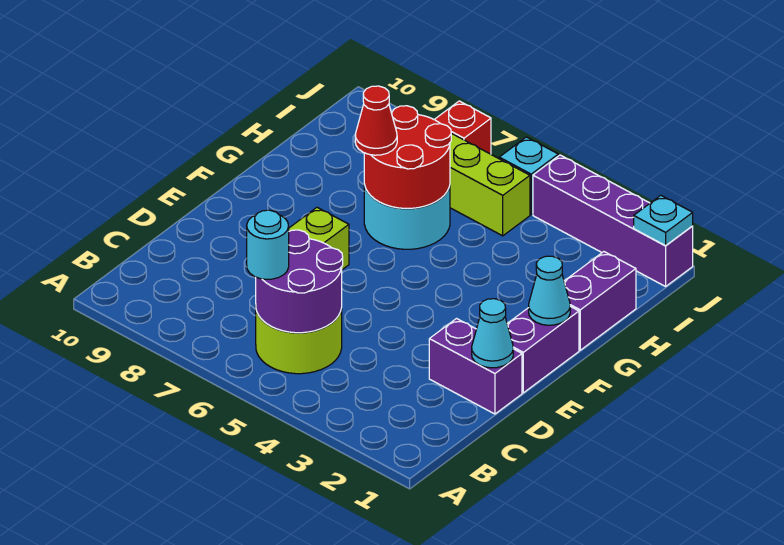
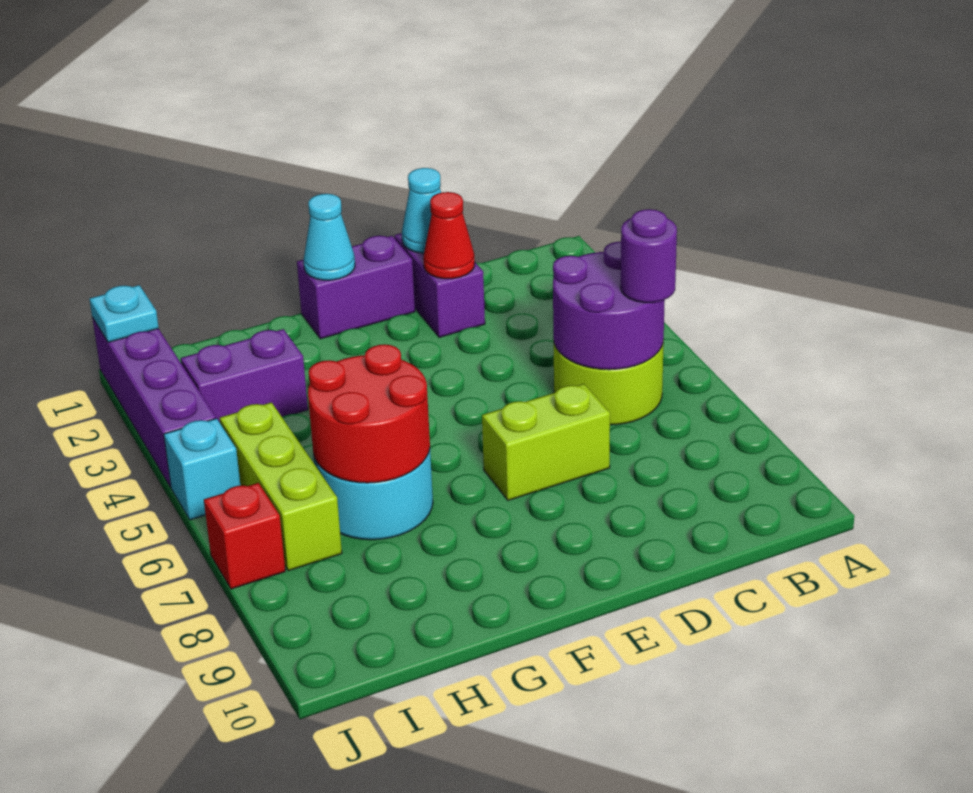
cyan round brick B6 level 3 -> purple round brick B6 level 3
purple brick G1:H1 level 1 -> purple brick H3:I3 level 1
red cone G7 level 3 -> red cone D2 level 2

